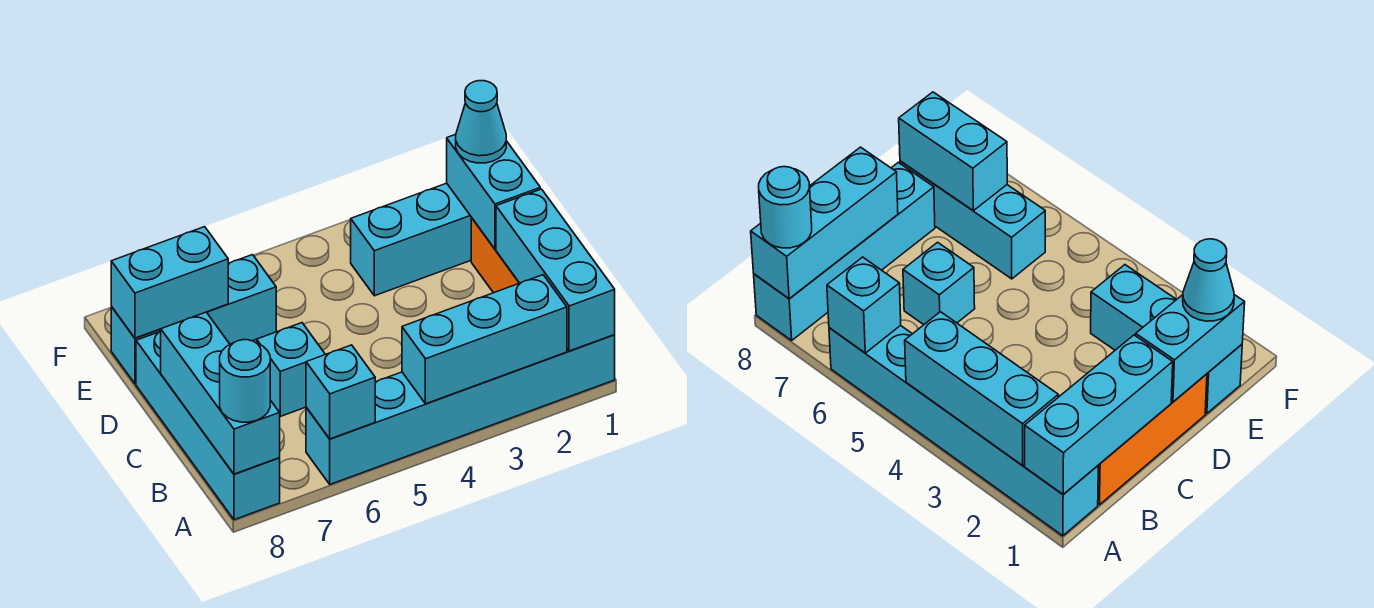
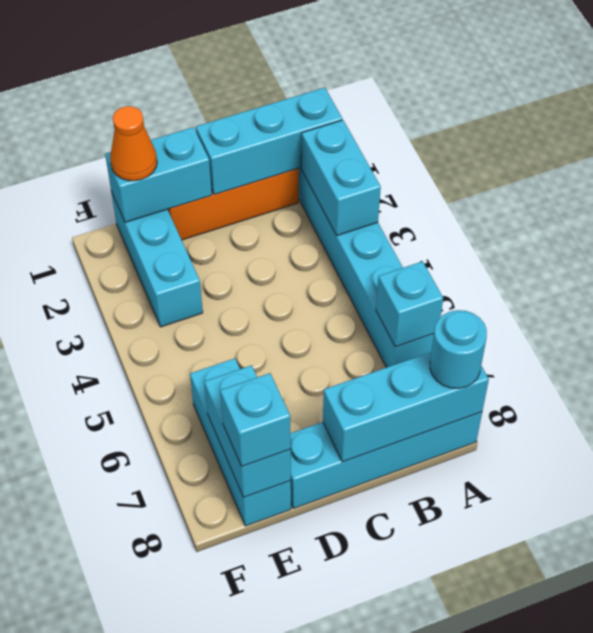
cyan brick A2:A4 level 2 -> cyan brick A2:A3 level 2
cyan brick C6 level 1 -> cyan brick E8 level 3
cyan cone E1 level 3 -> orange cone E1 level 3

